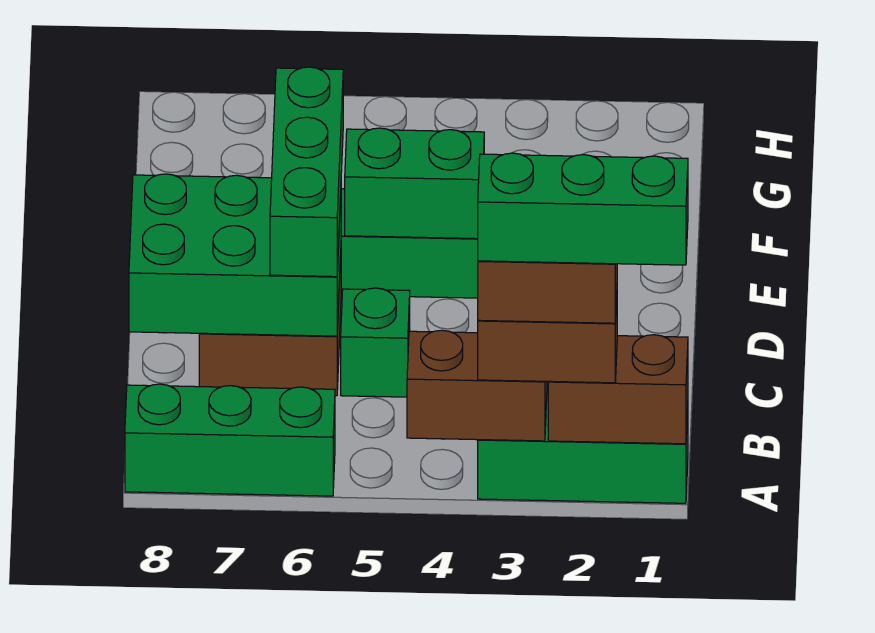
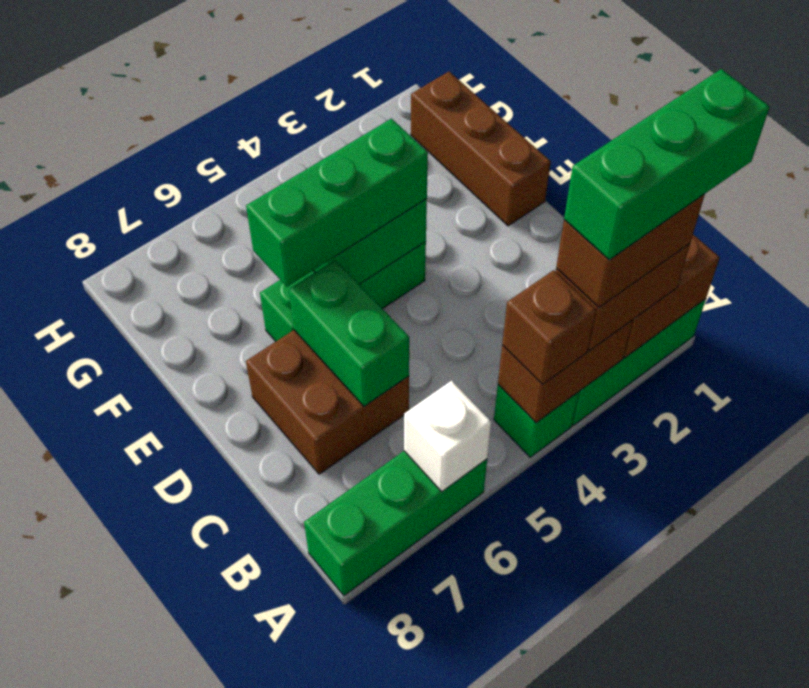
none -> brown brick A4 level 3
none -> white brick A6 level 2
green brick C5 level 1 -> green brick A4 level 1
green brick C6:D8 level 2 -> green brick C6:D6 level 2
green brick C6:E6 level 3 -> green brick E4:E6 level 3
none -> brown brick E1:G1 level 1

